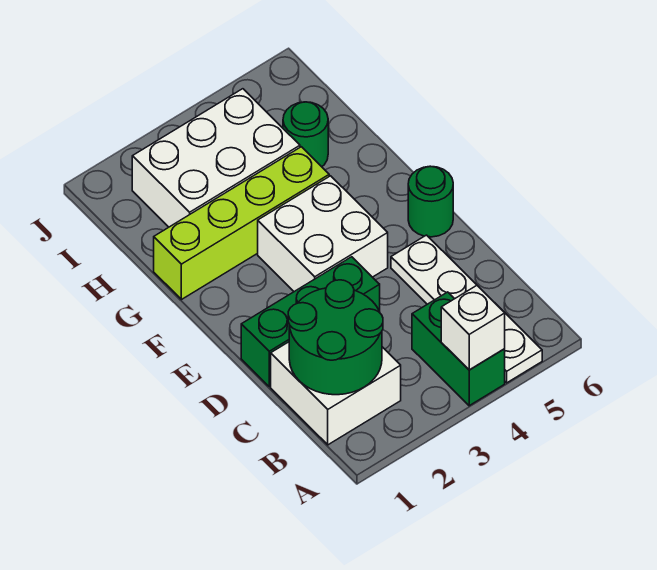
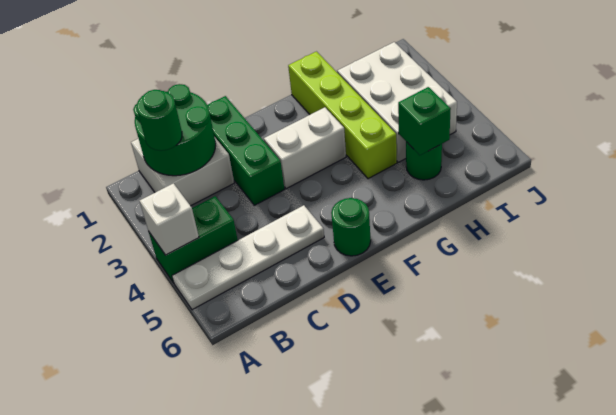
none -> green round brick B2 level 3
white brick E3:F4 level 1 -> white brick E3:F3 level 1
none -> green brick H5 level 2

